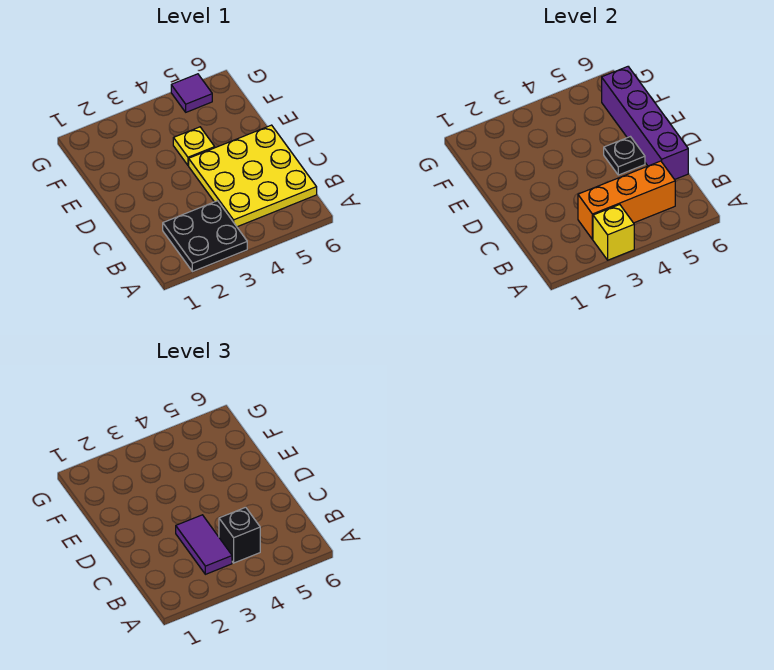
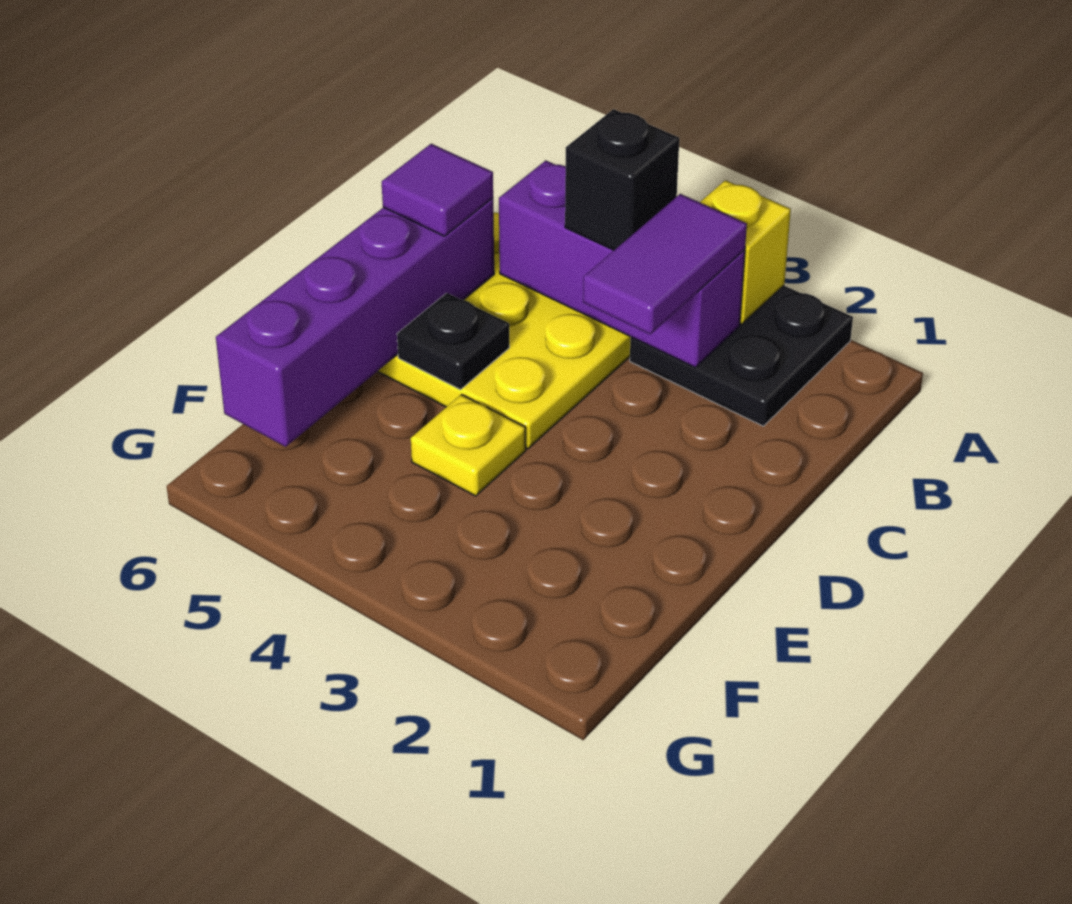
orange brick B3:B5 level 2 -> purple brick B3:B5 level 2
purple tile G5 level 1 -> purple tile C6 level 3

